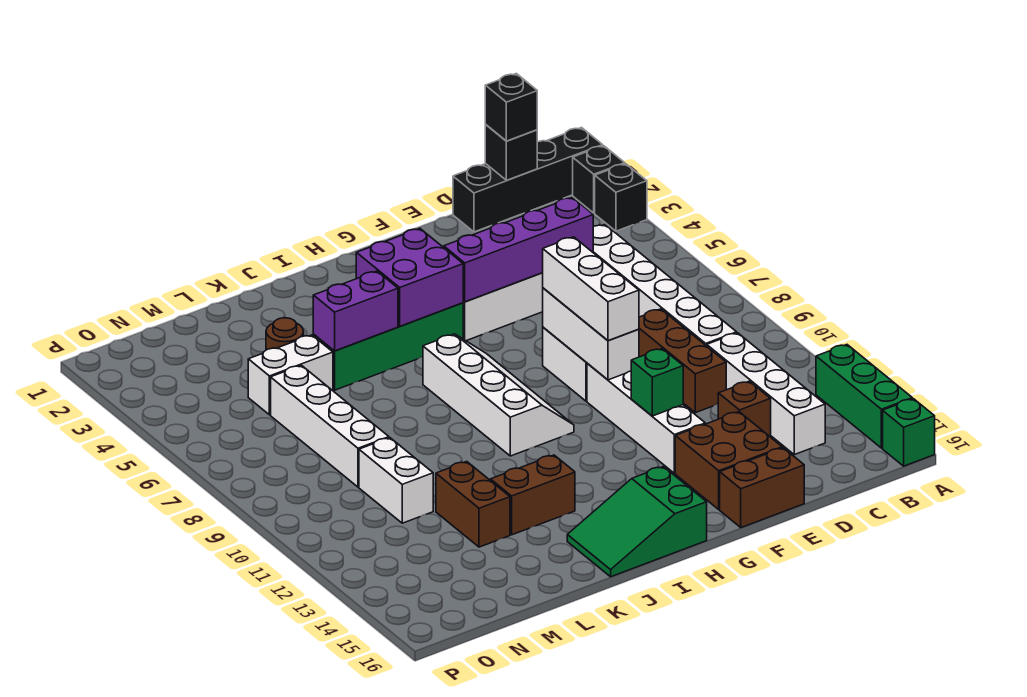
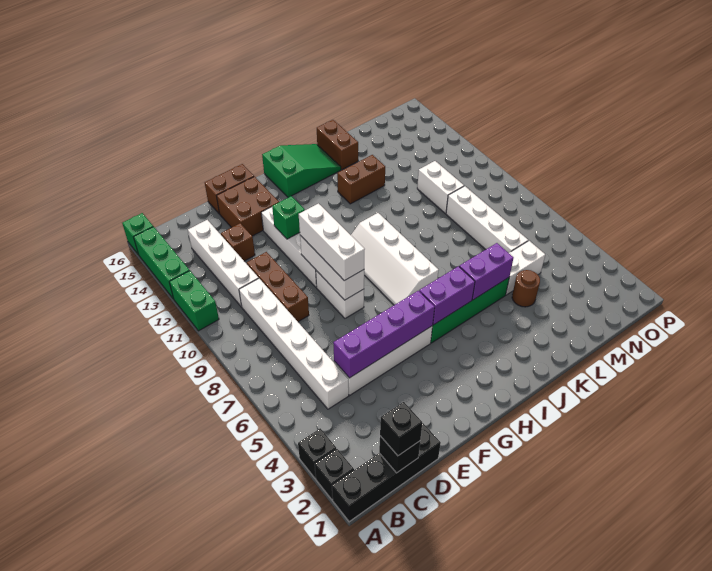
none -> green brick A11:A12 level 1
purple brick H4:I5 level 2 -> purple brick H5:I5 level 2
brown brick L12:L13 level 1 -> brown brick K15:K16 level 1

